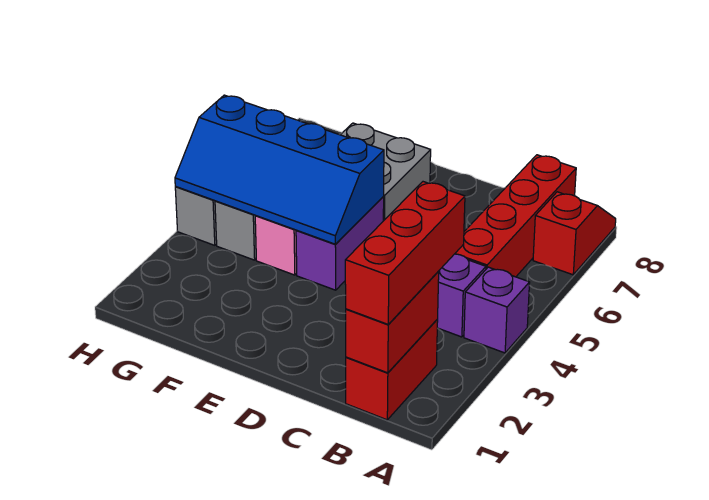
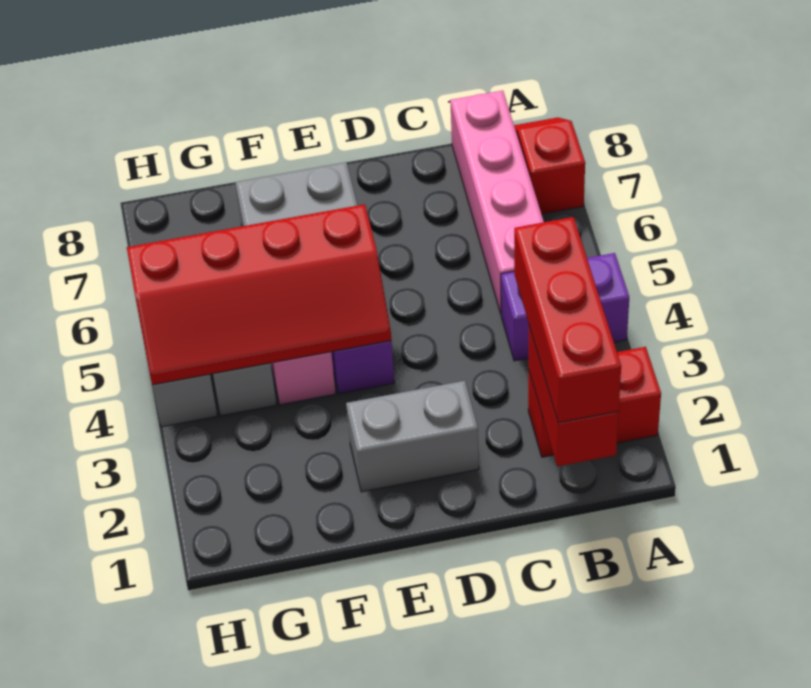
red brick B1:B2 level 1 -> red brick A2:B2 level 1
red brick B5:B8 level 1 -> pink brick B5:B8 level 1
none -> grey brick D2:E2 level 1
blue slope E4:H5 level 2 top 5 -> red slope E4:H5 level 2 top 5

